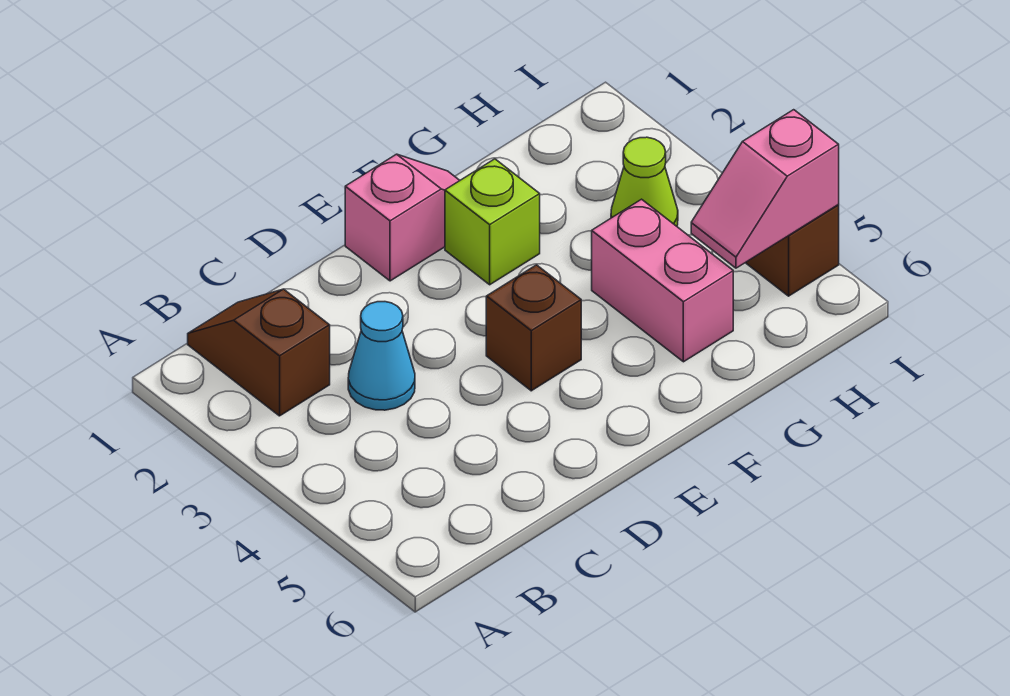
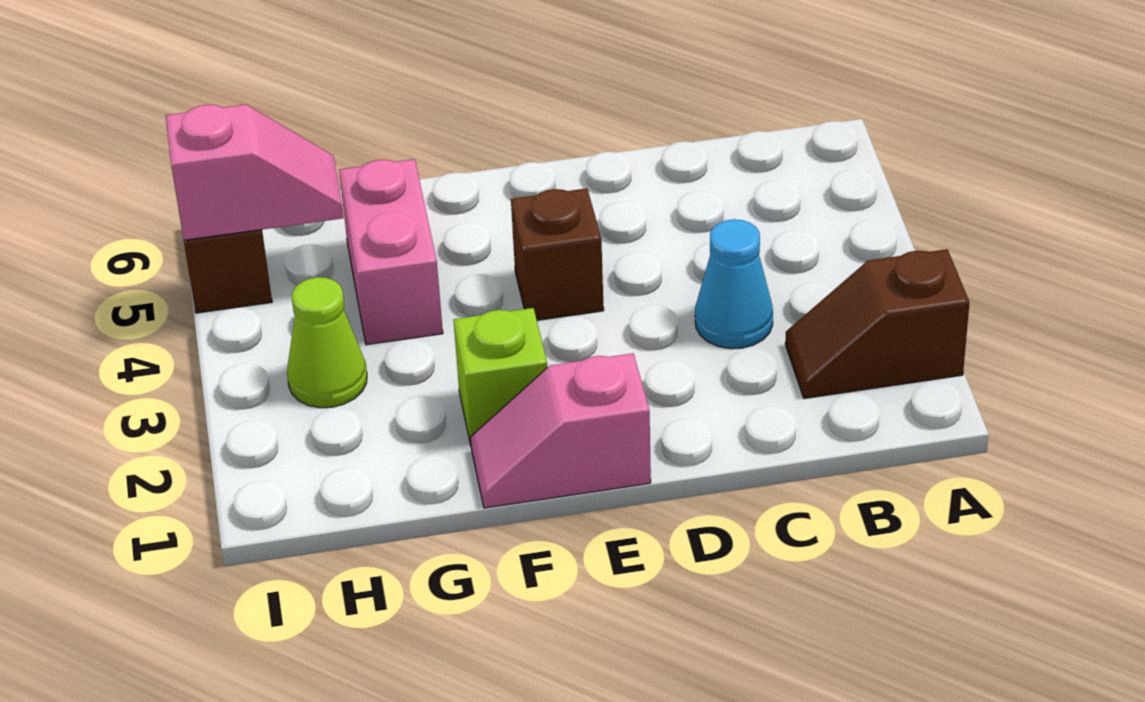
brown slope B1:B2 level 1 top 2 -> brown slope A2:B2 level 1 top A

